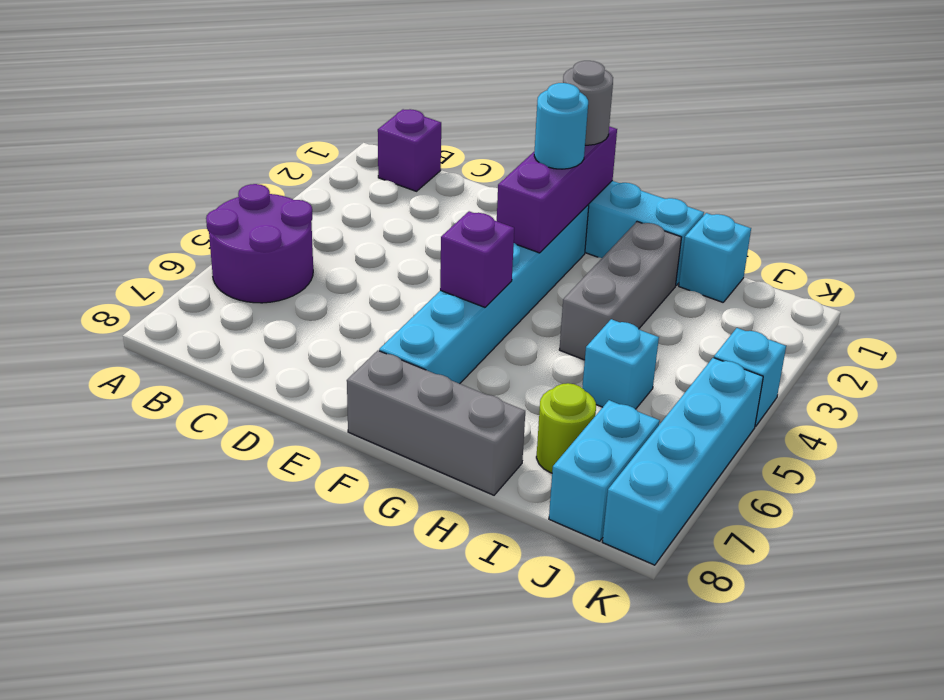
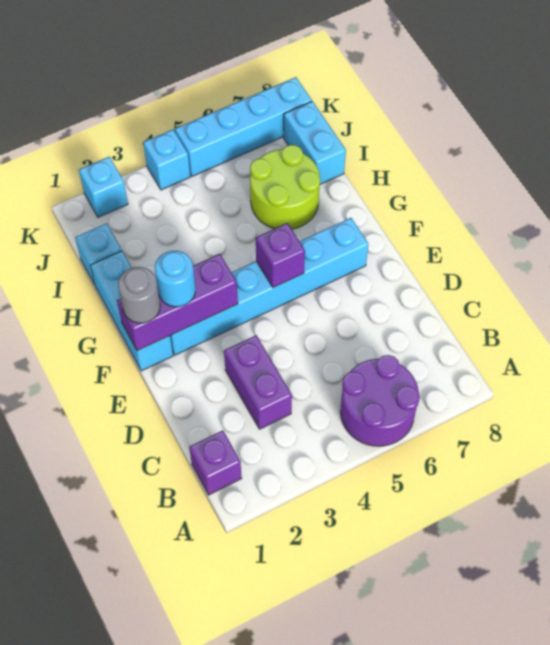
none -> purple brick C3:D3 level 1
grey brick F8:H8 level 1 -> none
grey brick H2:H4 level 1 -> none
cyan brick I5 level 1 -> cyan brick K2 level 1
lime round brick I7 level 1 -> lime round brick H6:I7 level 1
cyan brick J7:J8 level 1 -> cyan brick I8:J8 level 1

